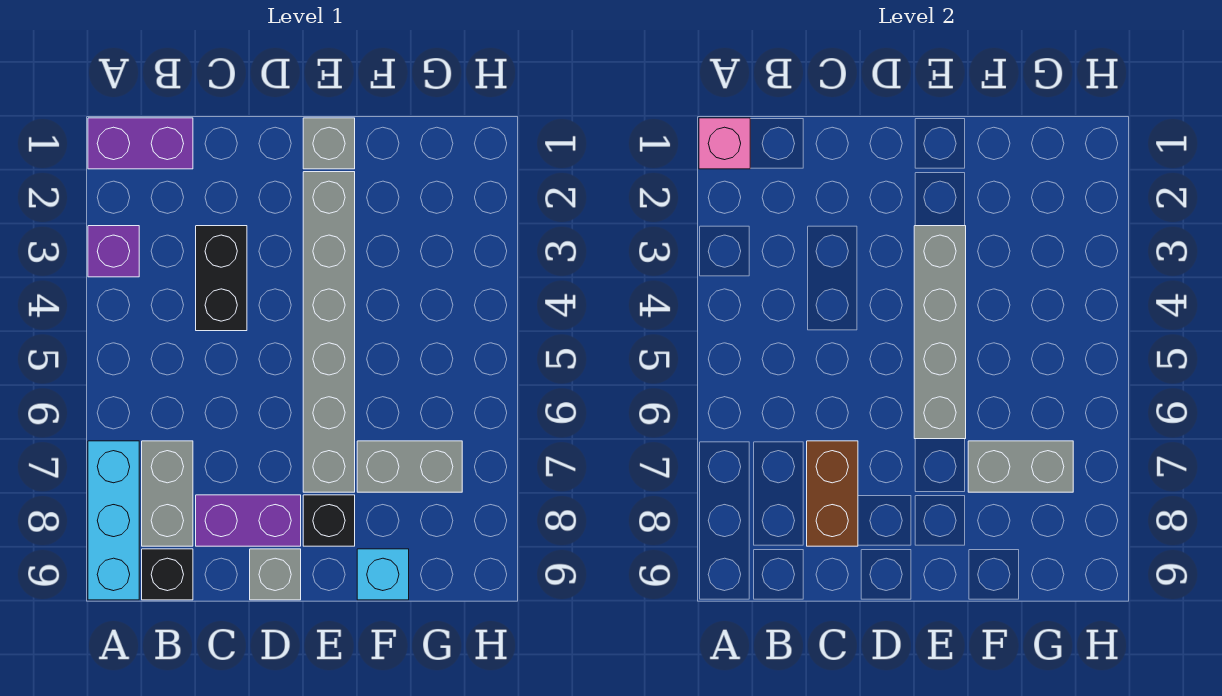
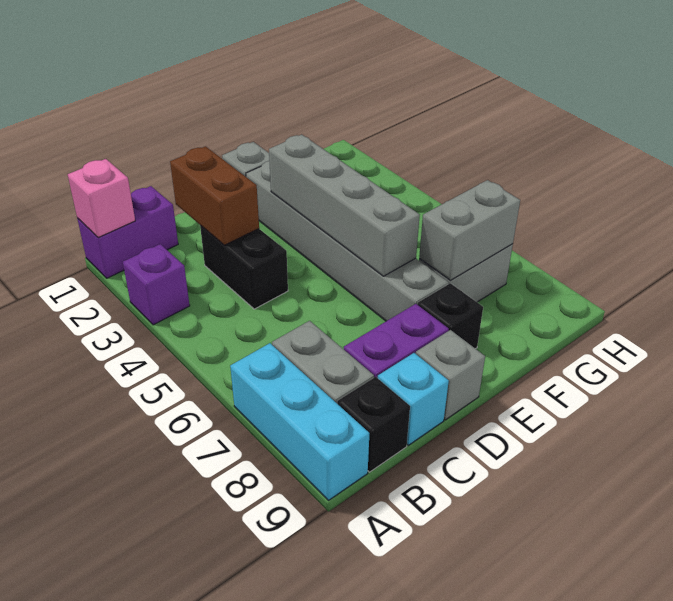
brown brick C7:C8 level 2 -> brown brick C2:C3 level 2
cyan brick F9 level 1 -> cyan brick C9 level 1

